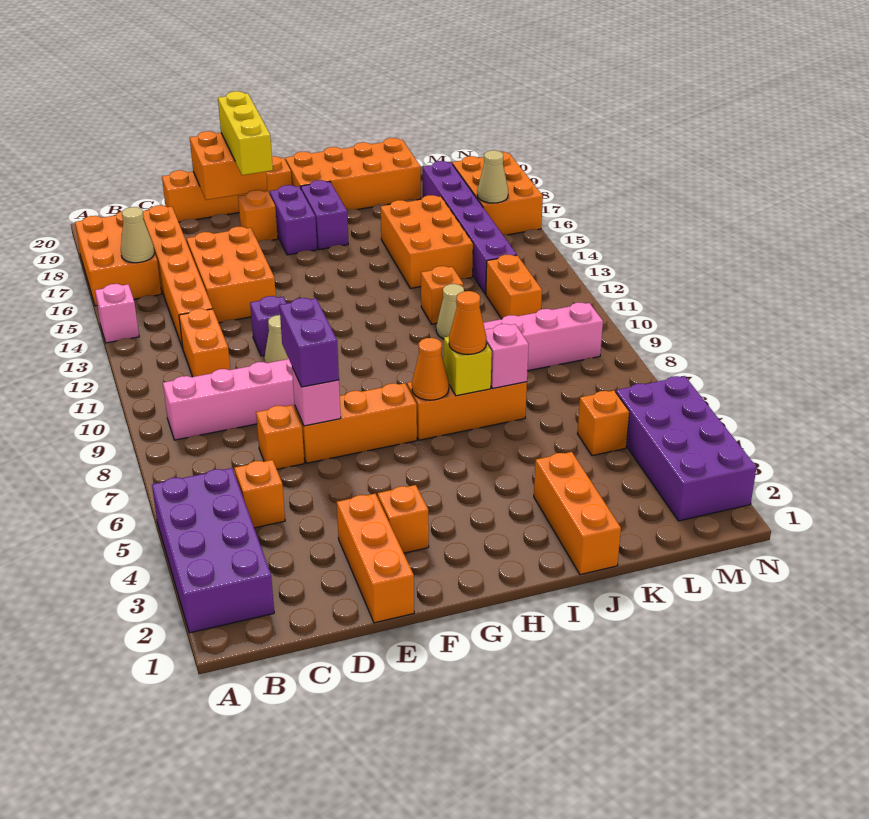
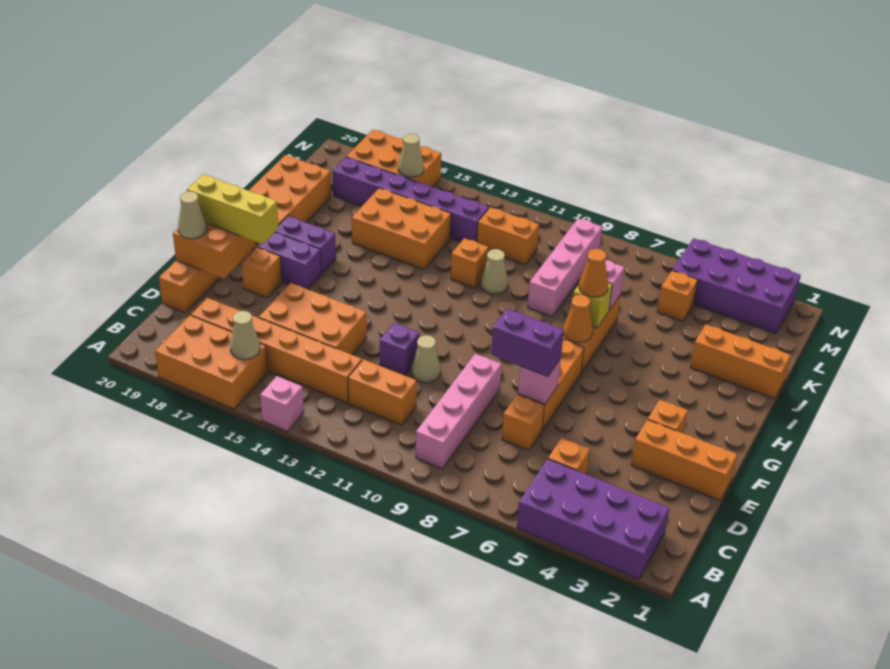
none -> tan cone E20 level 3

